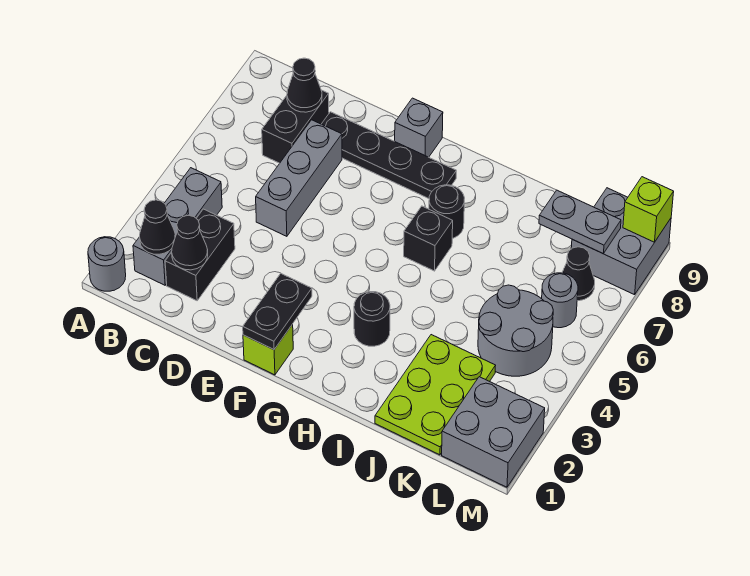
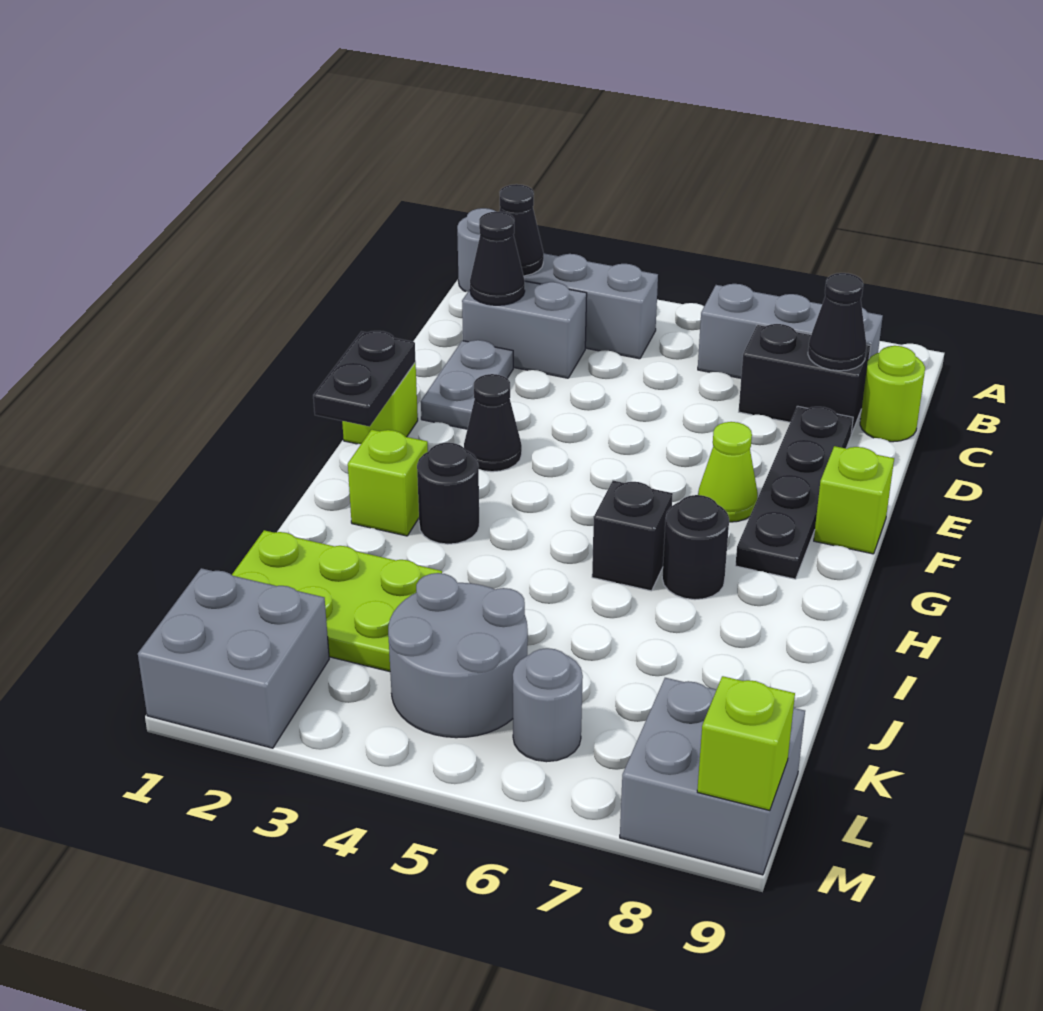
black brick C2:C3 level 1 -> grey brick C2:C3 level 1
none -> lime round brick C9 level 1
grey brick D5:D7 level 1 -> grey brick B6:B8 level 1
black plate F1:F2 level 2 -> black plate F1:G1 level 2
none -> lime cone F7 level 1
grey brick F9 level 1 -> lime brick F9 level 1
none -> lime brick H2 level 1
grey plate K8:L8 level 2 -> grey plate D2:E2 level 1
black cone L7 level 1 -> black cone F3 level 1

